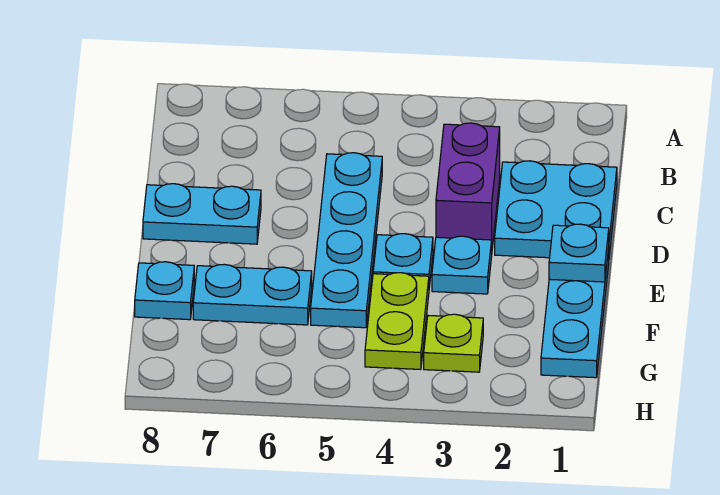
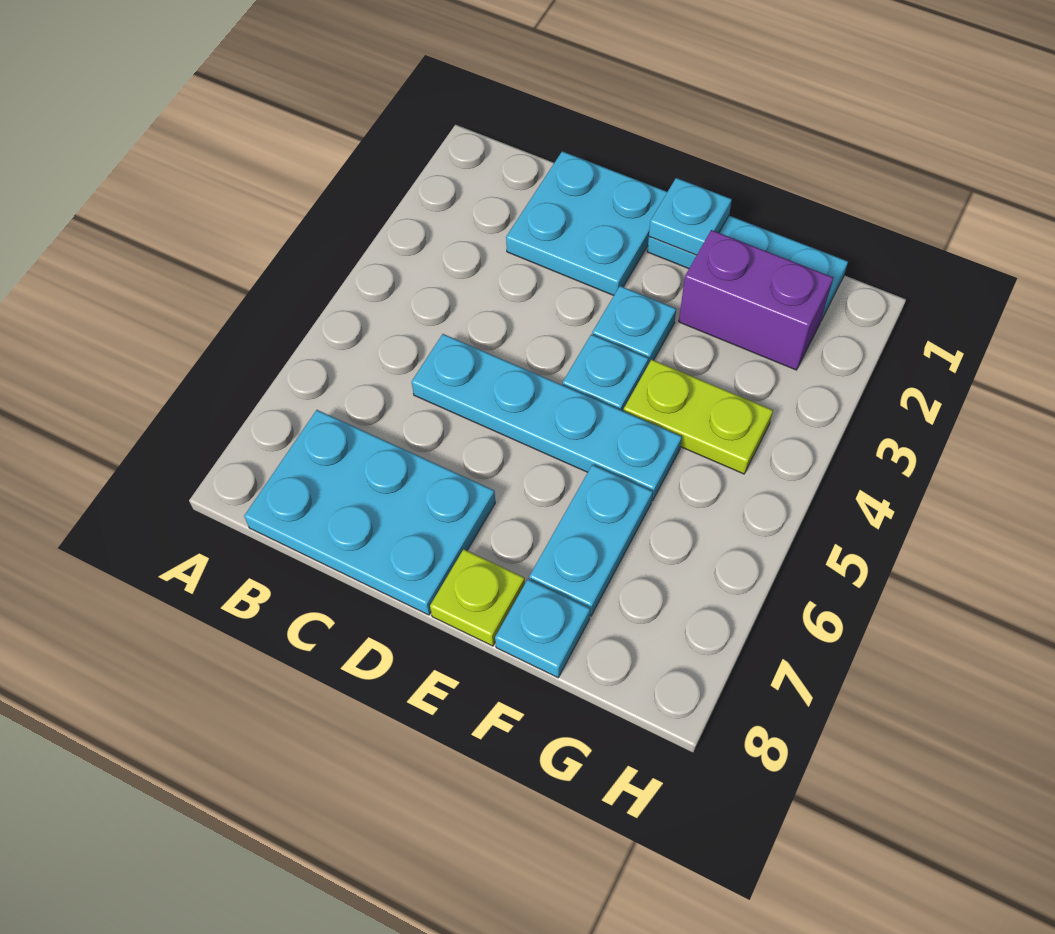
purple brick C3:D3 level 1 -> purple brick F2:G2 level 1
cyan plate D7:D8 level 1 -> cyan plate B7:D8 level 1
lime plate G3 level 1 -> lime plate E8 level 1

